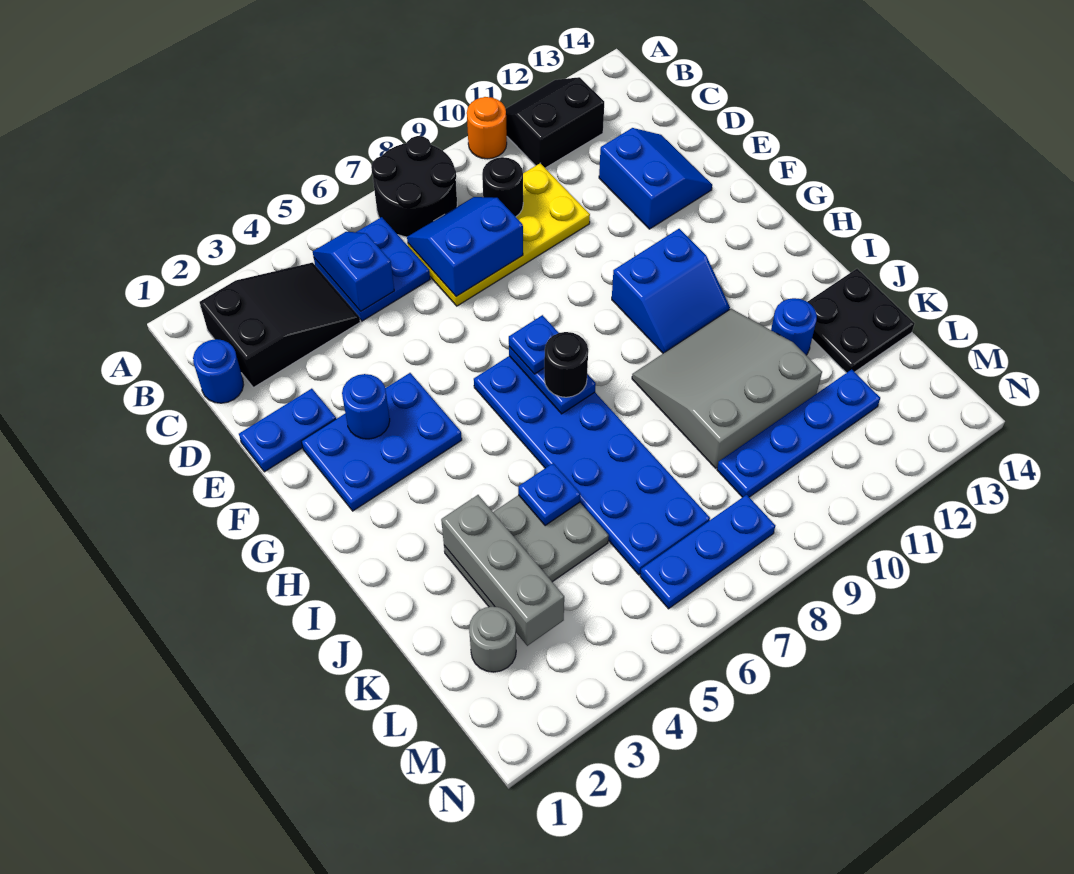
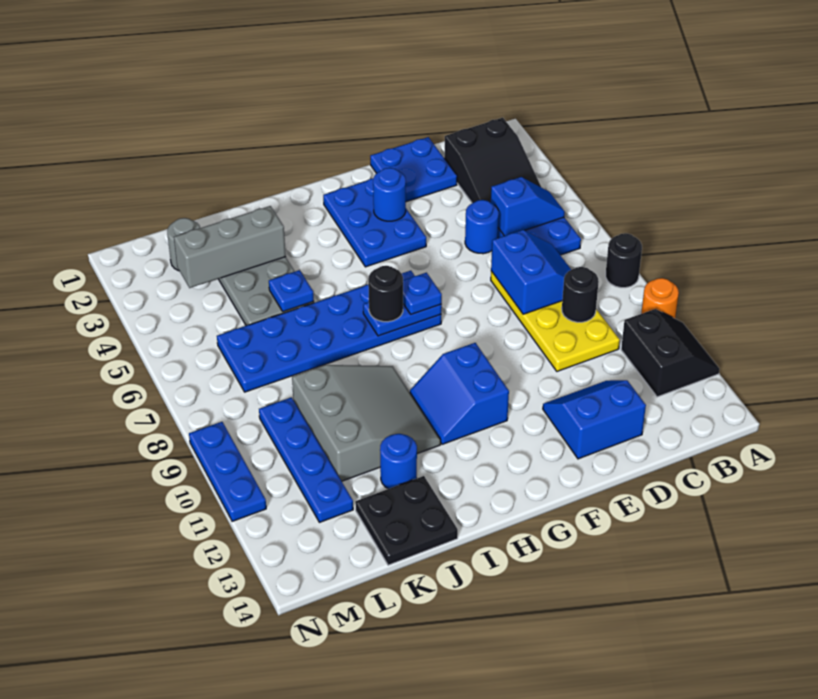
black round brick A7:B8 level 1 -> black round brick A8 level 1
blue round brick C1 level 1 -> blue round brick D5 level 1
blue slope D12:E13 level 1 top 12 -> blue slope D12:E13 level 1 top 13
blue plate E1:E2 level 1 -> blue plate D1:E2 level 1
blue plate M6:M8 level 1 -> blue plate N9:N11 level 1

